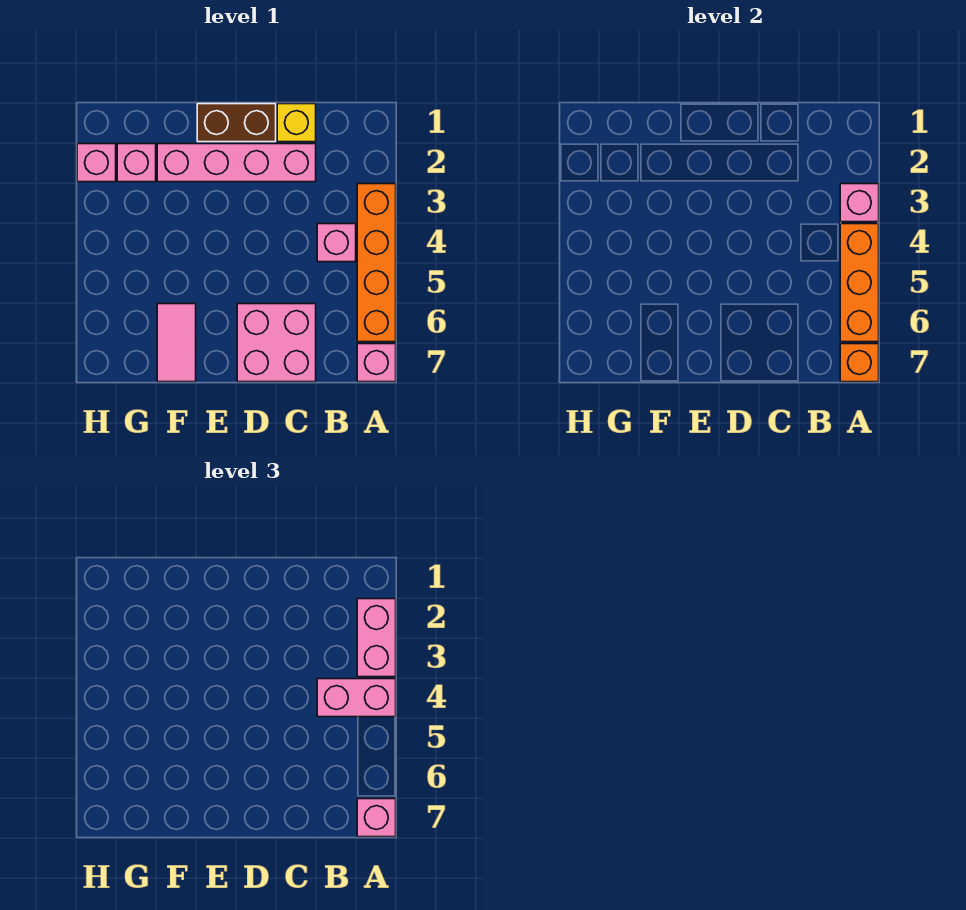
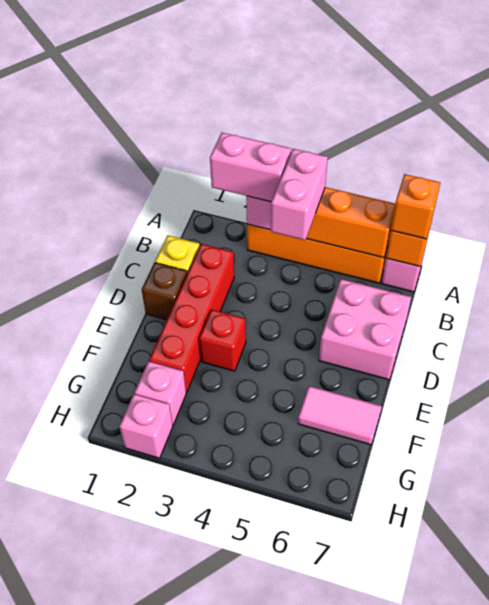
pink brick A7 level 3 -> orange brick A7 level 3
pink brick B4 level 1 -> none
pink brick C2:F2 level 1 -> red brick C2:F2 level 1
brown brick D1:E1 level 1 -> brown brick D1 level 1
none -> red brick E3 level 1

